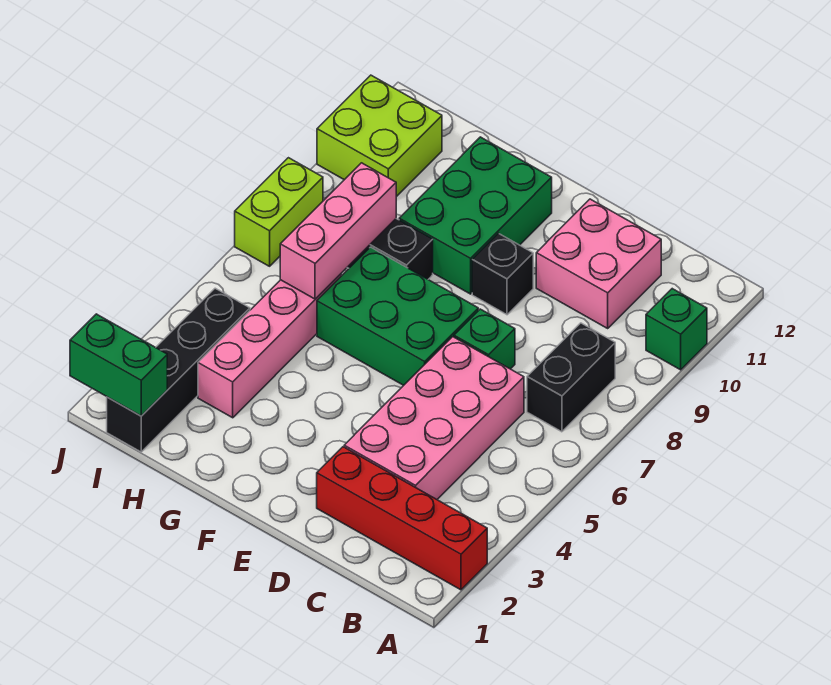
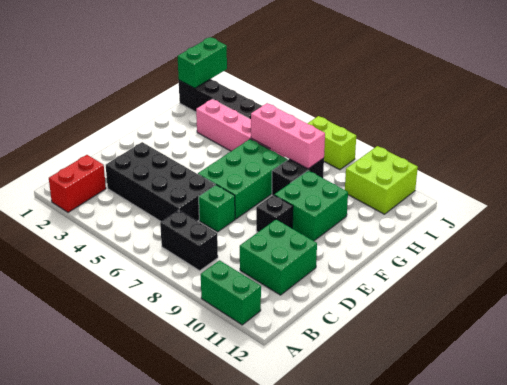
red brick A2:D2 level 1 -> red brick A2:B2 level 1
green brick A10 level 1 -> green brick A10:A11 level 1
pink brick C3:D6 level 1 -> black brick C3:D6 level 1
pink brick C10:D11 level 1 -> green brick C10:D11 level 1
green brick F9:G11 level 1 -> green brick F9:G10 level 1

